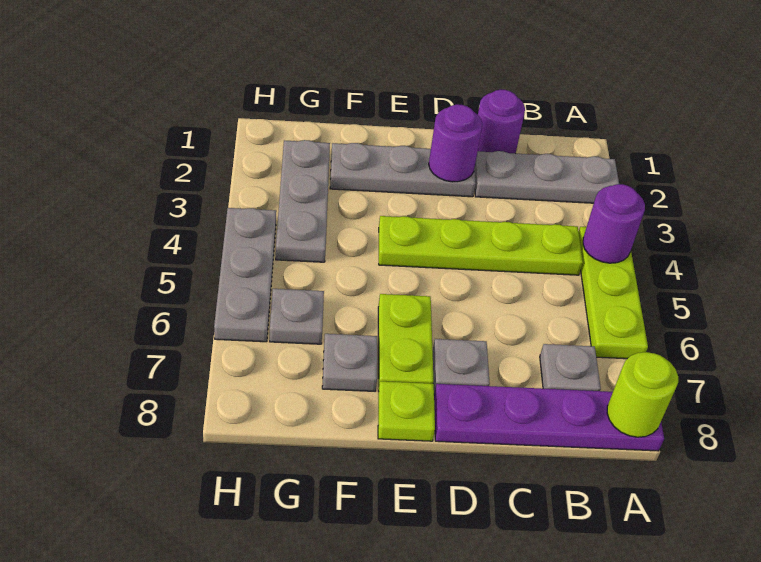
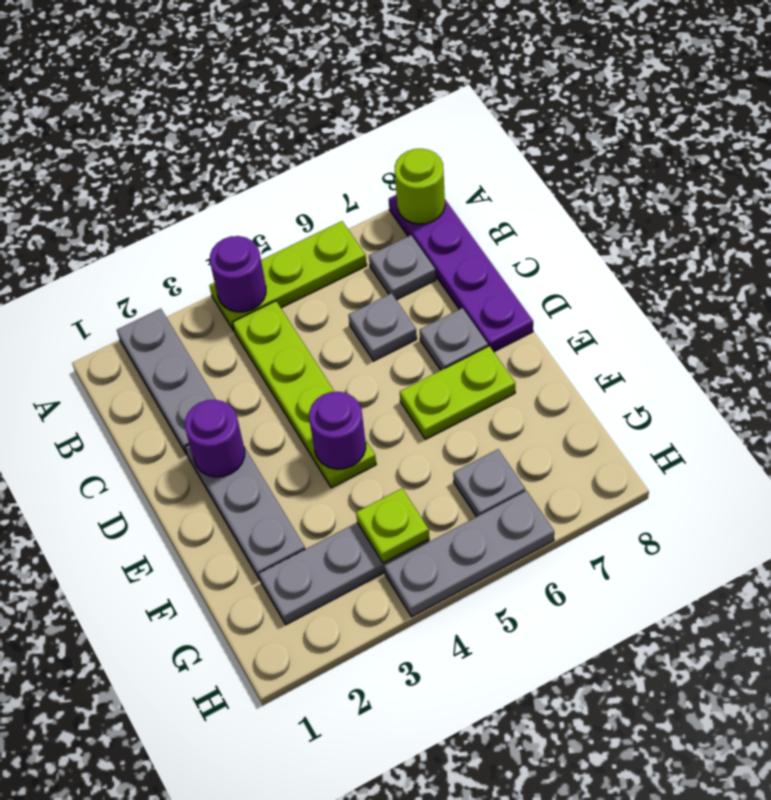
purple round brick C1 level 1 -> purple round brick E4 level 2
lime plate E8 level 1 -> lime plate G4 level 2
grey plate F7 level 1 -> grey plate C6 level 1

